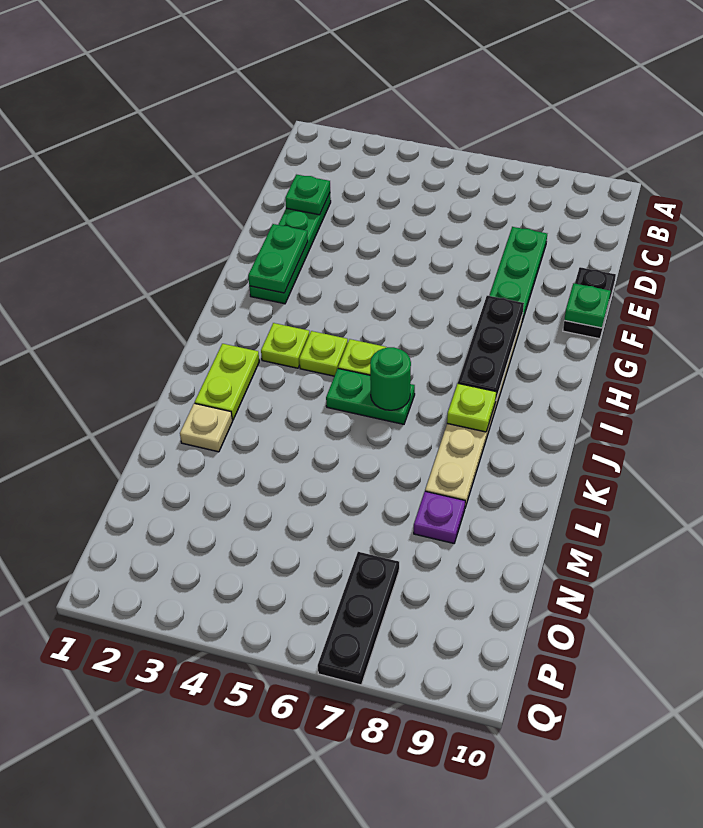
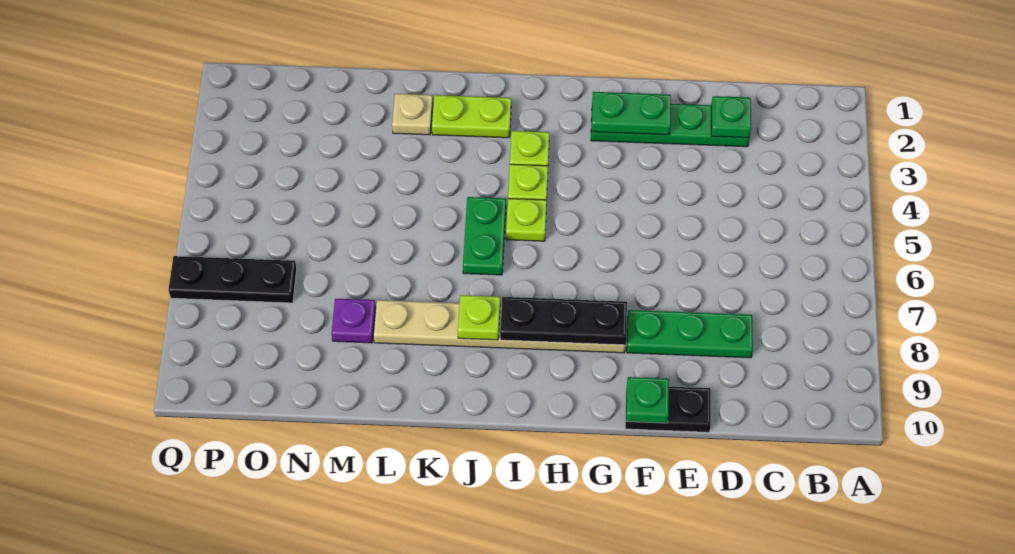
green round brick J6 level 2 -> none

